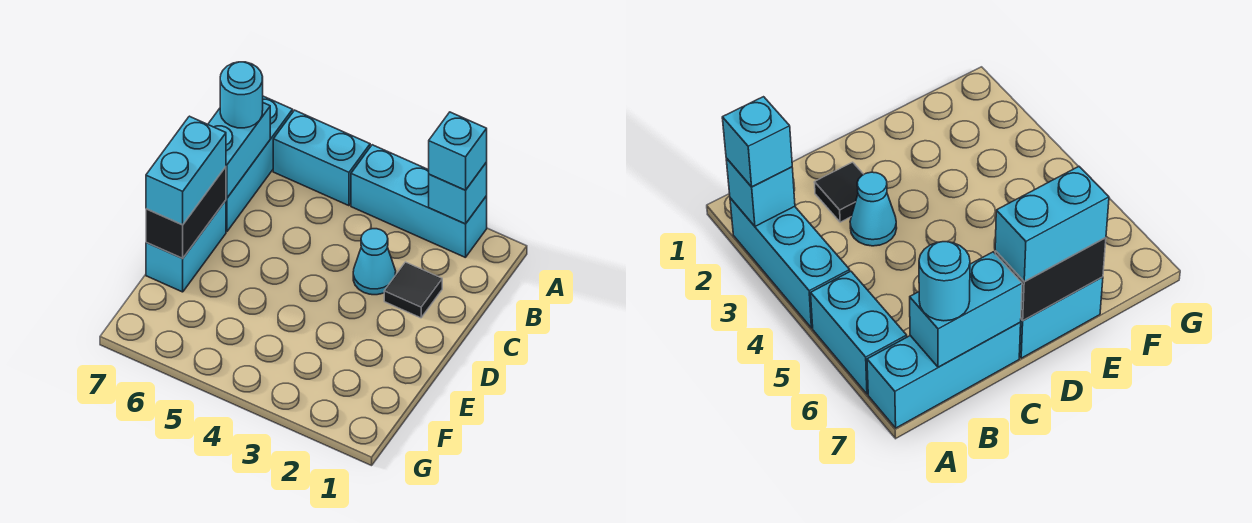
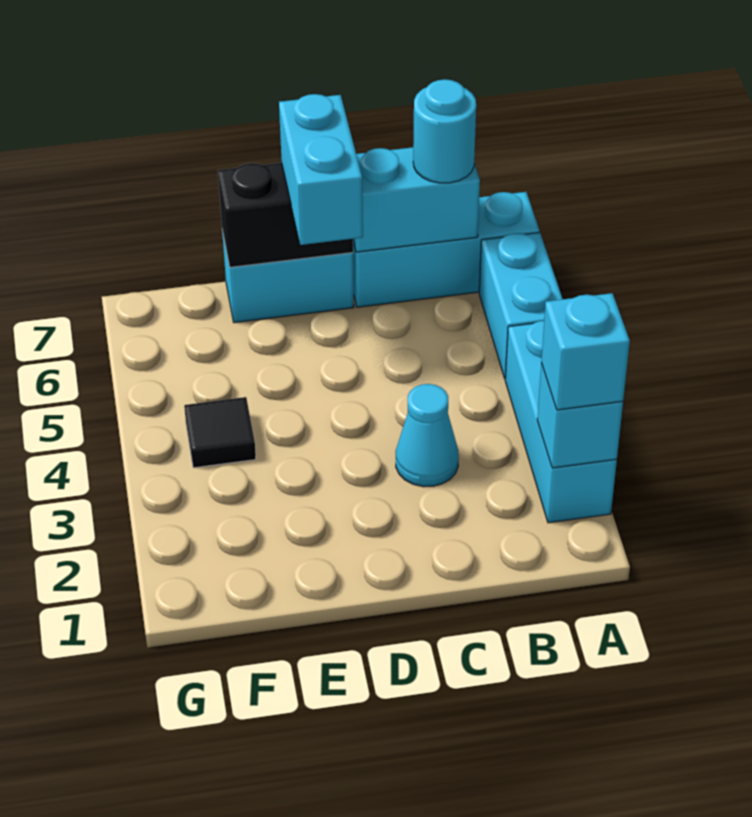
black tile C2 level 1 -> black tile F4 level 1
cyan brick D7:E7 level 3 -> cyan brick D6:D7 level 3

